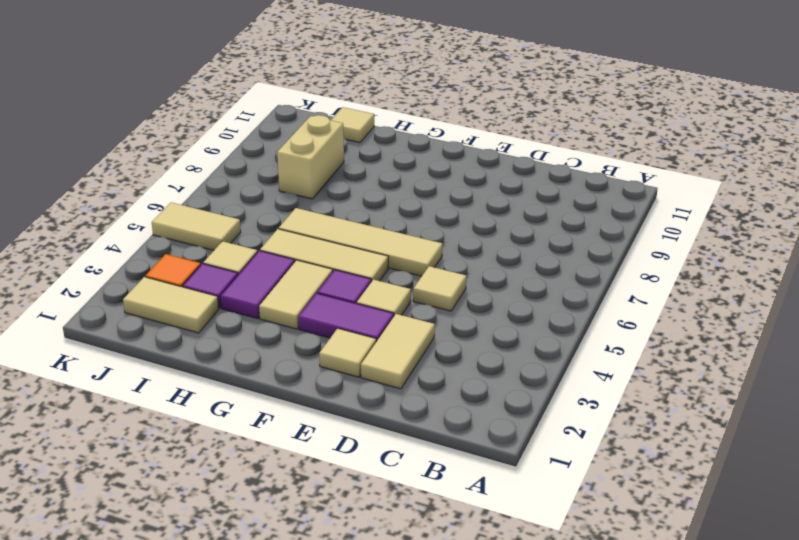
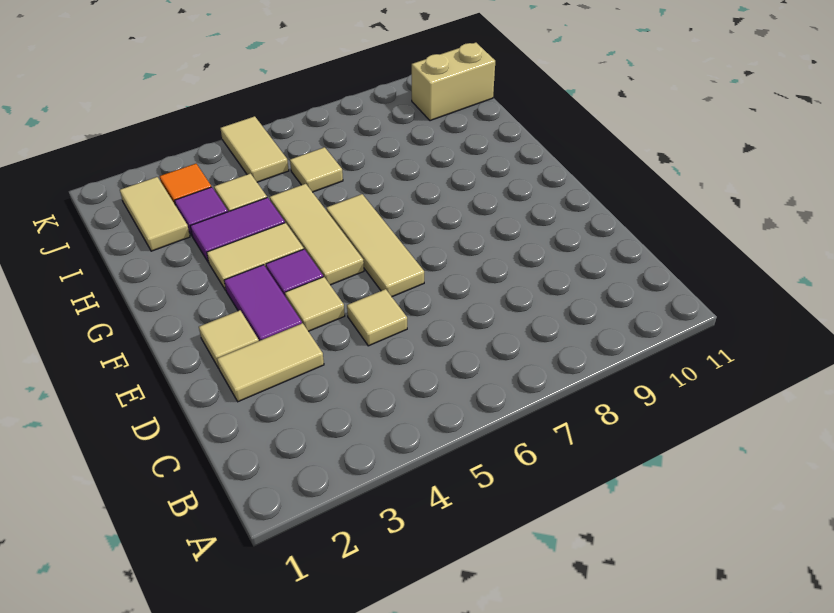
tan tile E6:H6 level 1 -> tan tile E6:G6 level 1
tan brick I8:I9 level 1 -> tan brick J10:J11 level 1
tan tile I11 level 1 -> tan tile I6 level 1

